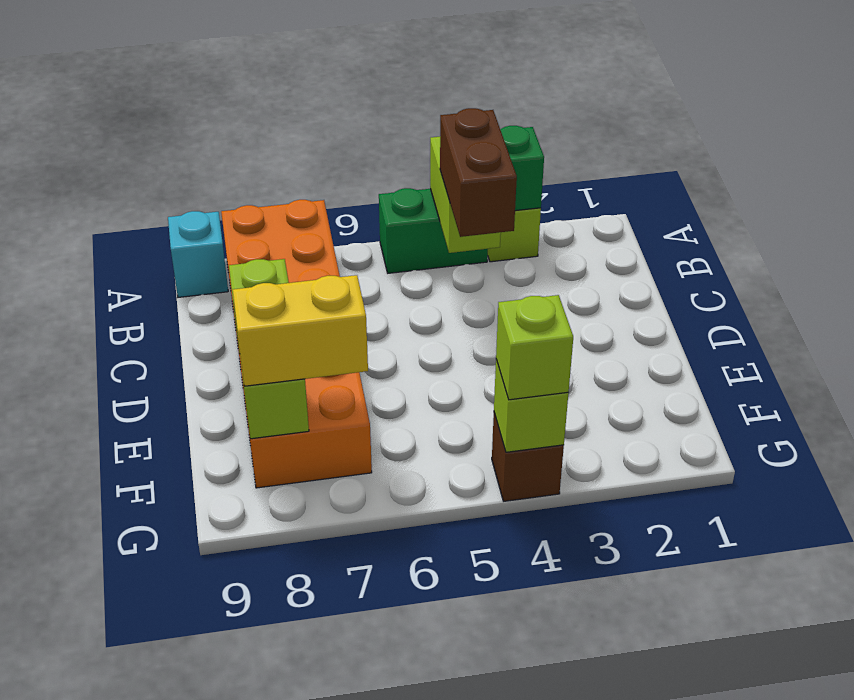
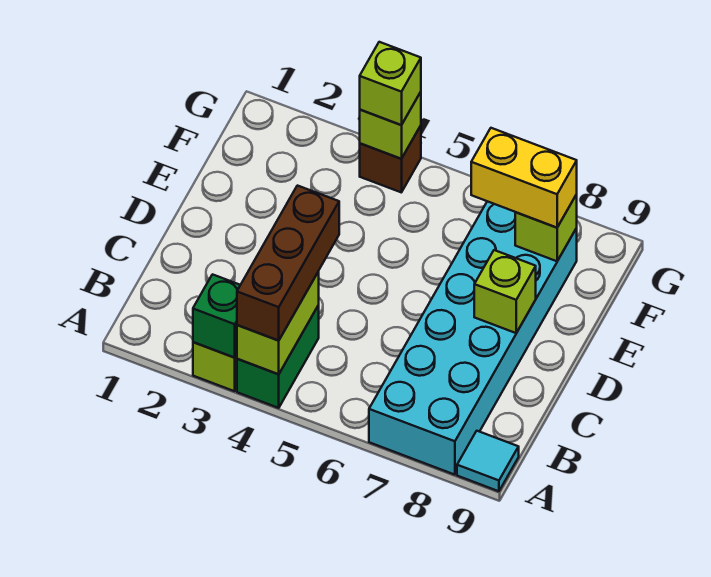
green brick A4:A5 level 1 -> green brick A4:B4 level 1
orange brick A7:F8 level 1 -> cyan brick A7:F8 level 1
cyan brick A9 level 1 -> cyan tile A9 level 1
brown brick B4:C4 level 3 -> brown brick A4:C4 level 3

